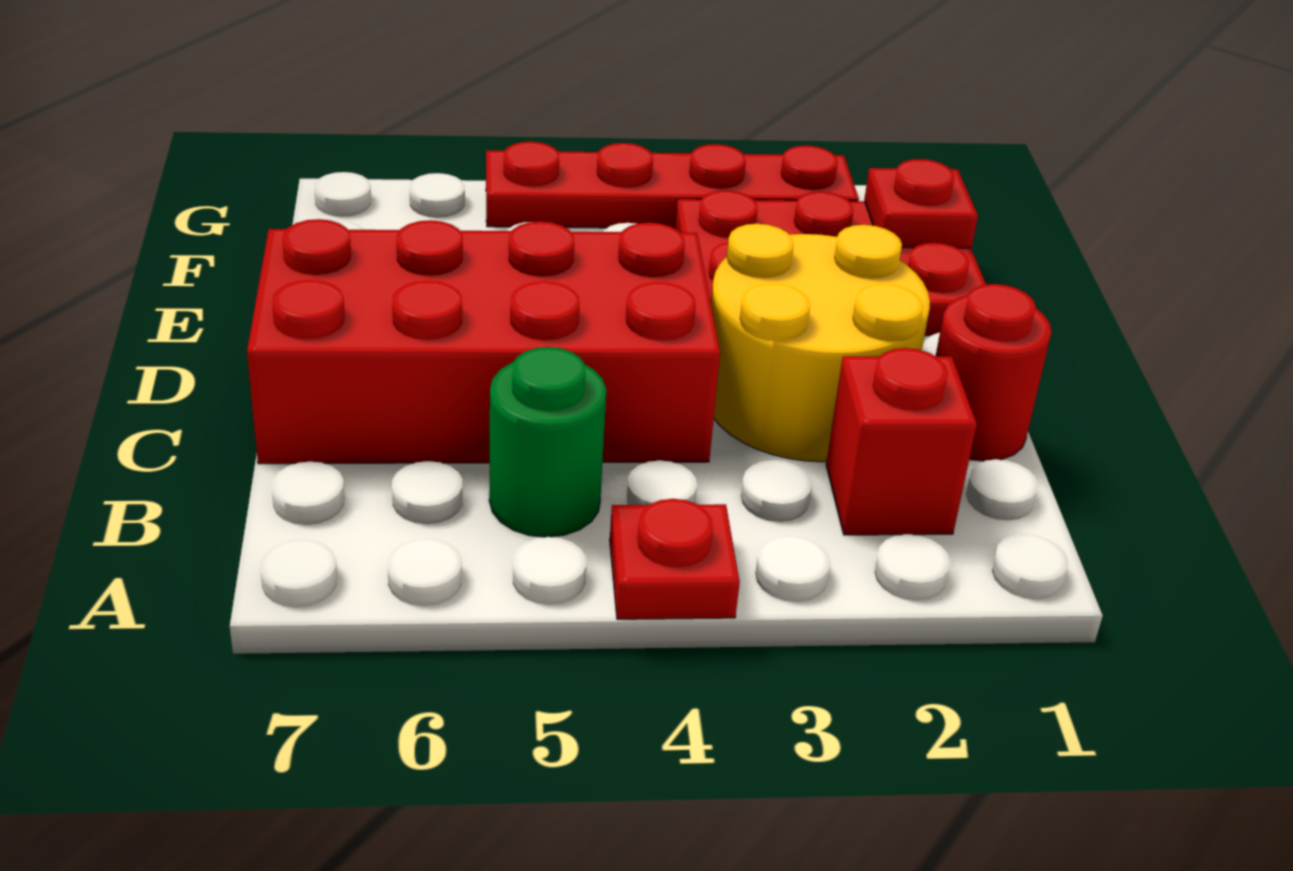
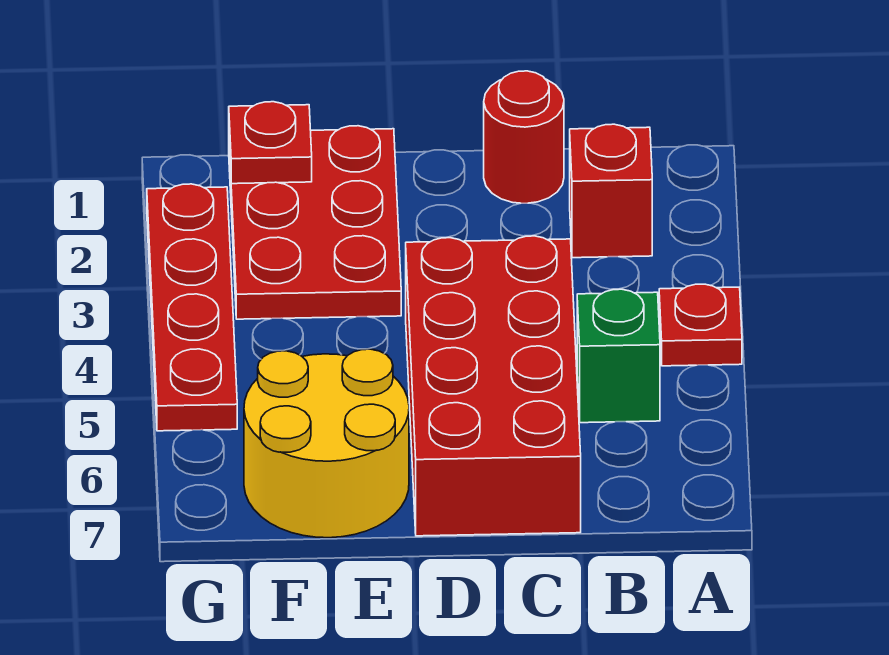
green round brick B5 level 1 -> green brick B5 level 1
yellow round brick C2:D3 level 1 -> yellow round brick E6:F7 level 1

